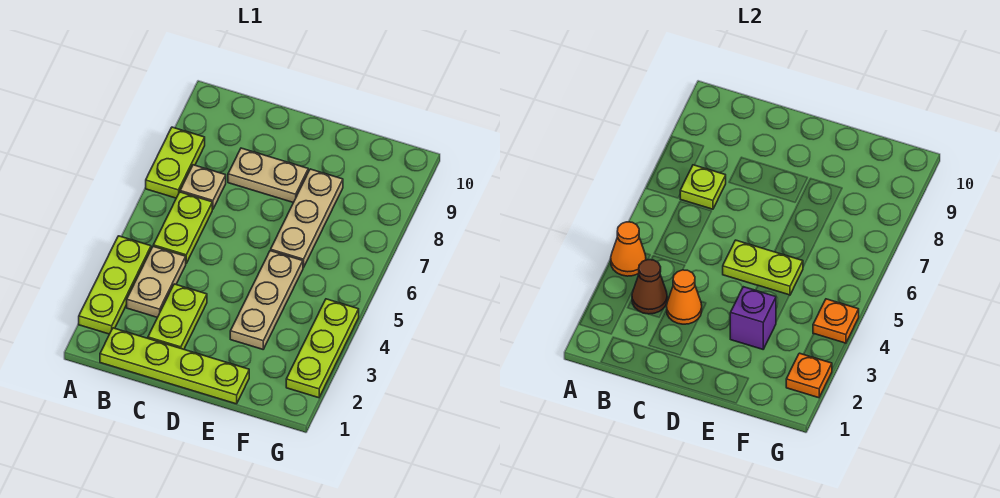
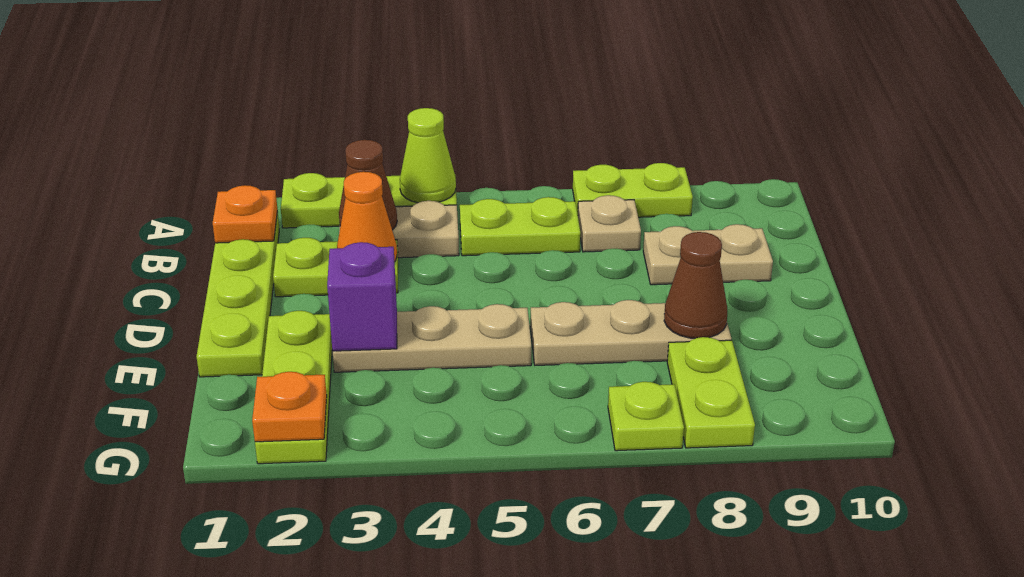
orange cone A4 level 2 -> lime cone A4 level 2
lime plate B7 level 2 -> lime plate G7 level 1
tan plate C8:D8 level 1 -> tan plate C8:C9 level 1
lime plate D5:E5 level 2 -> lime plate F8:G8 level 1
none -> brown cone E8 level 2
lime plate G2:G4 level 1 -> lime plate E2:G2 level 1
orange plate G4 level 2 -> orange plate B1 level 2

